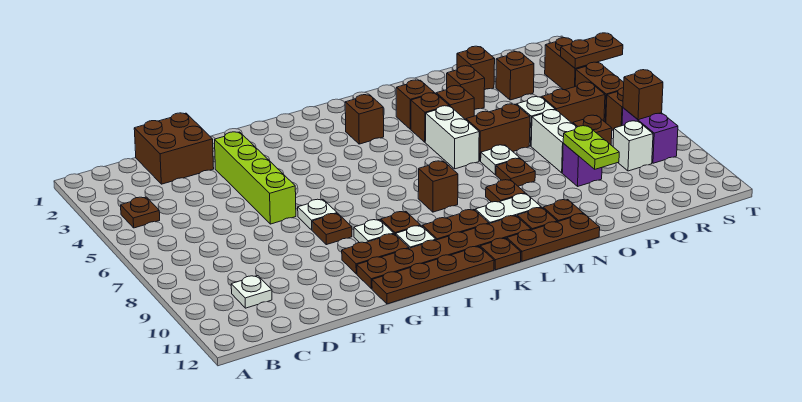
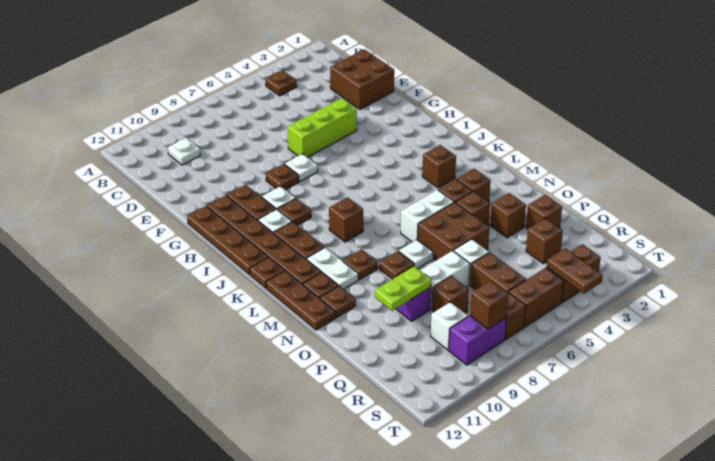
lime brick F3:F6 level 1 -> lime brick F4:F6 level 1
brown brick N6:O6 level 1 -> brown brick N5:O6 level 1

